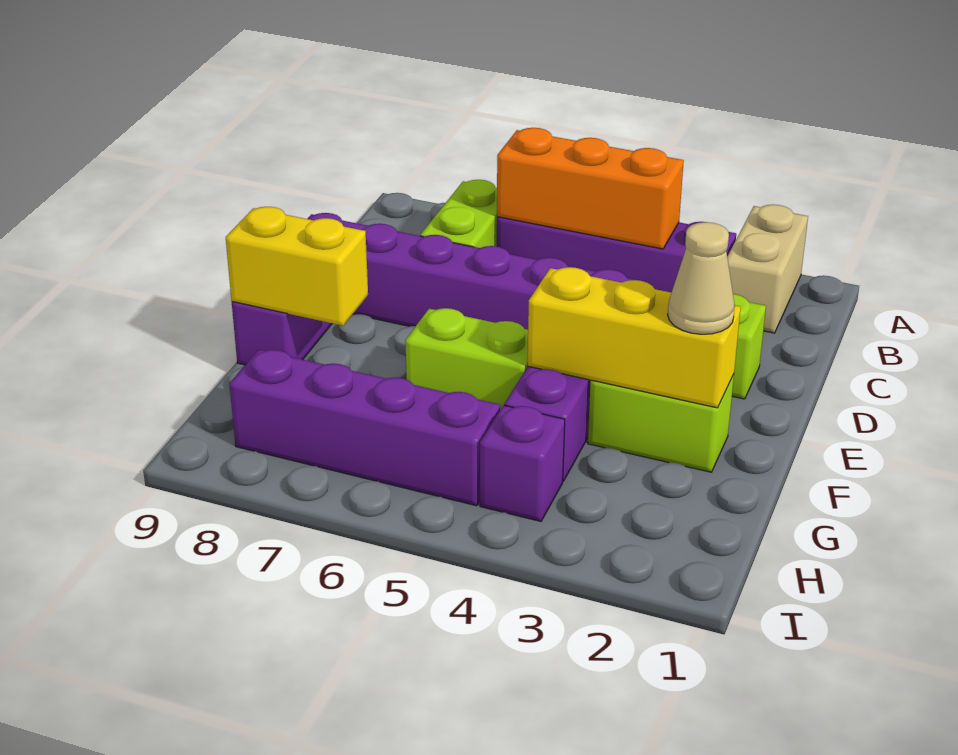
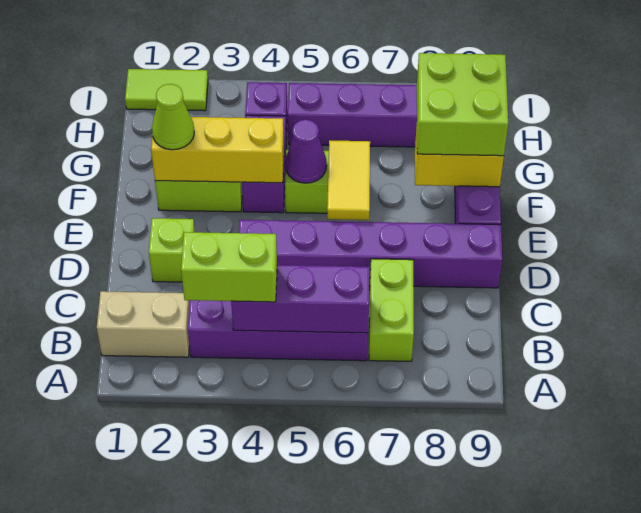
tan brick A2:B2 level 1 -> tan brick B1:B2 level 1
none -> lime brick B3:B4 level 3
orange brick B4:B6 level 2 -> purple brick B4:B6 level 2
none -> yellow tile E6:F6 level 2
tan cone F2 level 3 -> lime cone F2 level 3
none -> purple cone F5 level 2
none -> lime brick F8:G9 level 3
none -> lime tile I1:I2 level 1

